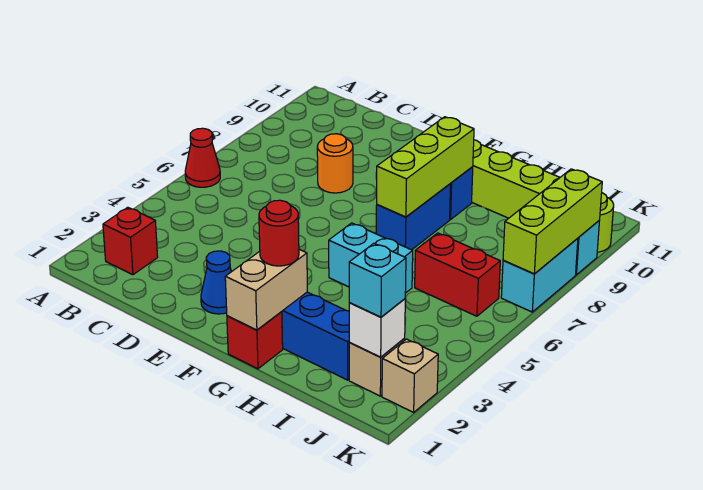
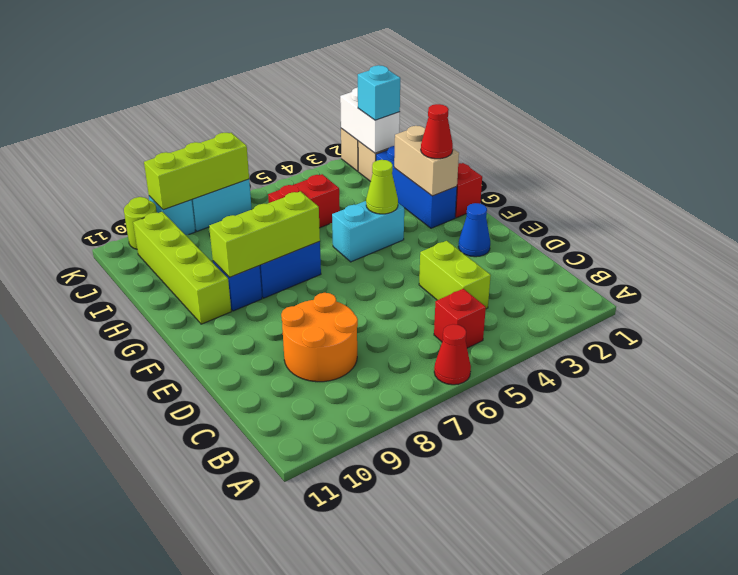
red brick B2 level 1 -> red brick B5 level 1
none -> lime brick C4:D4 level 1
orange round brick D8 level 1 -> orange round brick C8:D9 level 1
tan brick G1:G2 level 2 -> tan brick G2:H2 level 2
red round brick G2 level 3 -> red cone G2 level 3
none -> lime cone G4 level 2
cyan brick G5:H5 level 1 -> cyan brick G4:G5 level 1
red brick I6:J6 level 1 -> red brick I5:I6 level 1
white brick J2 level 2 -> white brick J2:K2 level 2

